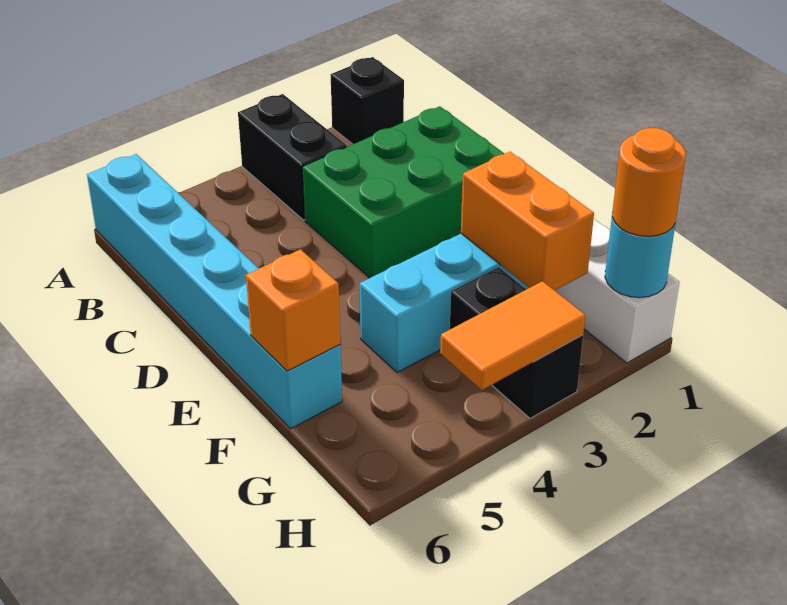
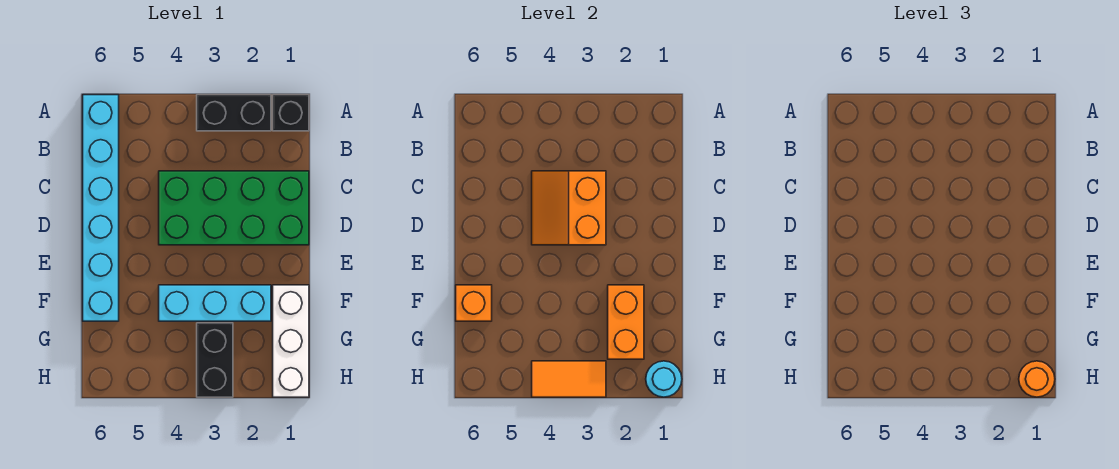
black brick A3:B3 level 1 -> black brick A2:A3 level 1
green brick C1:D3 level 1 -> green brick C1:D4 level 1
none -> orange slope C3:D4 level 2 top 3

